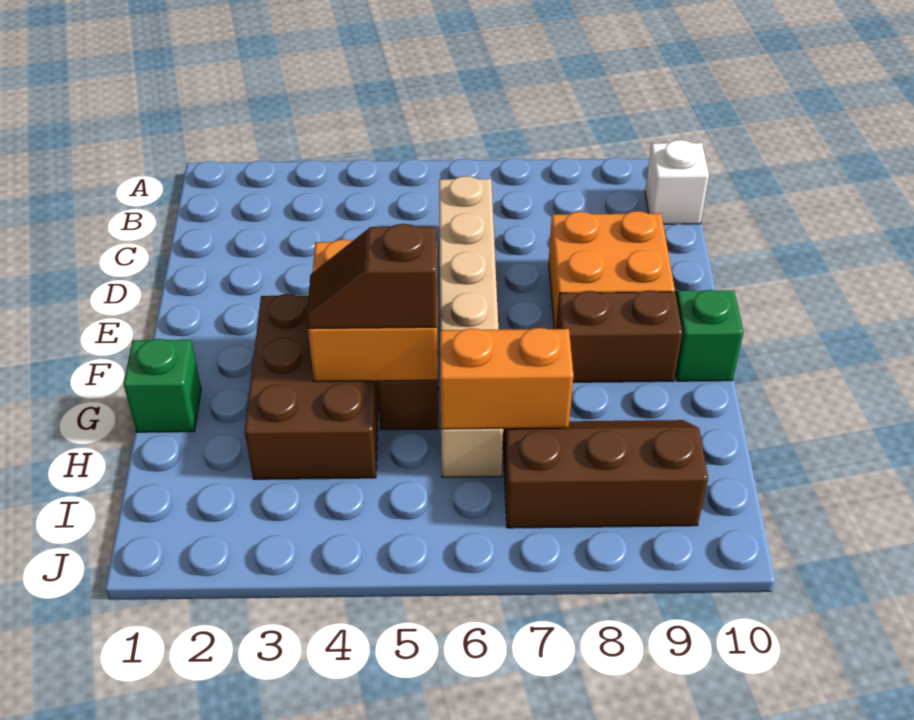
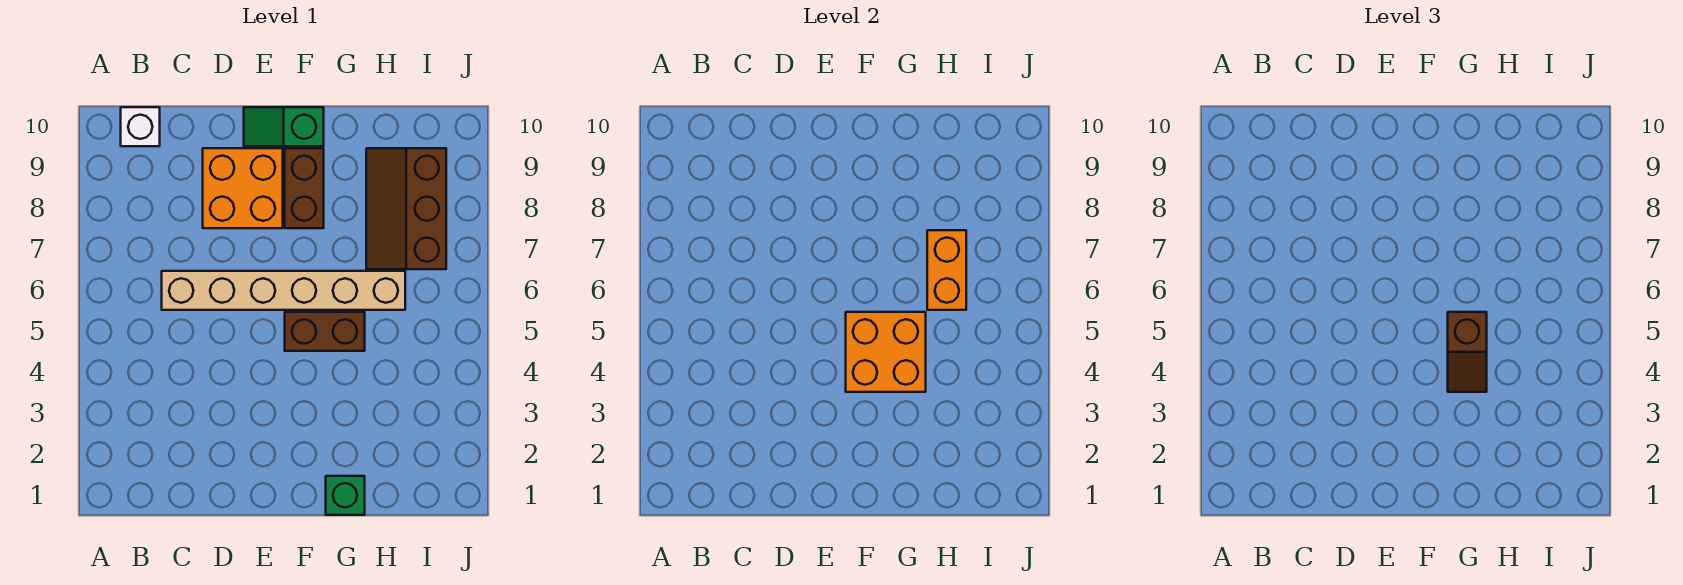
brown brick F3:H4 level 1 -> none

